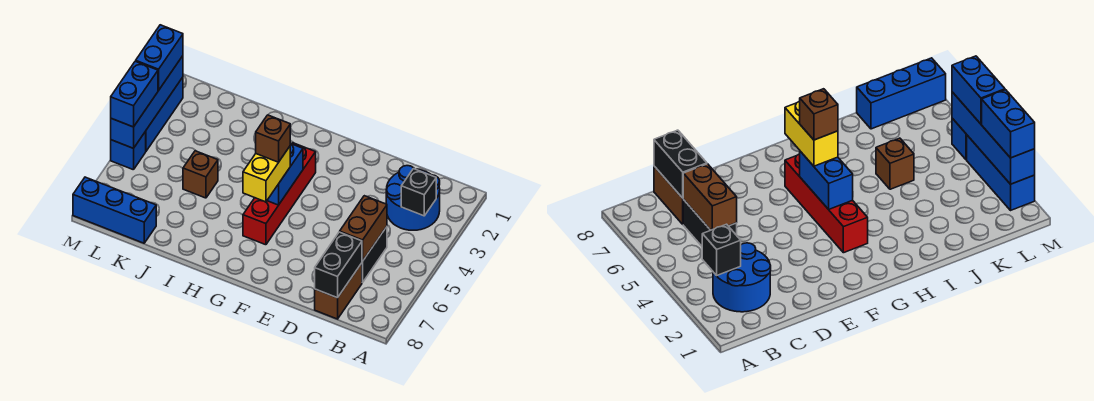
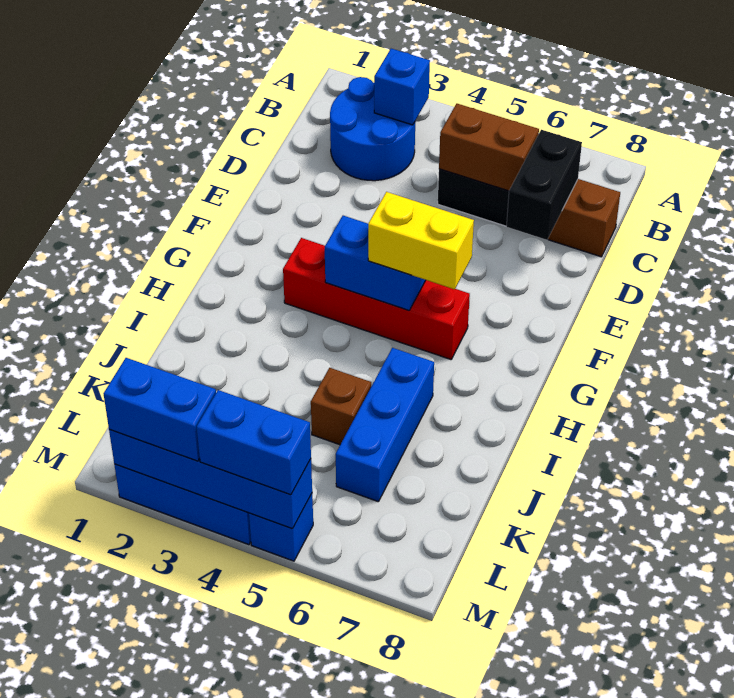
black brick B3 level 2 -> blue brick B3 level 2
black brick C7:C8 level 2 -> black brick C7:D7 level 2
brown brick G5 level 4 -> none
blue brick K8:M8 level 1 -> blue brick I6:K6 level 1

